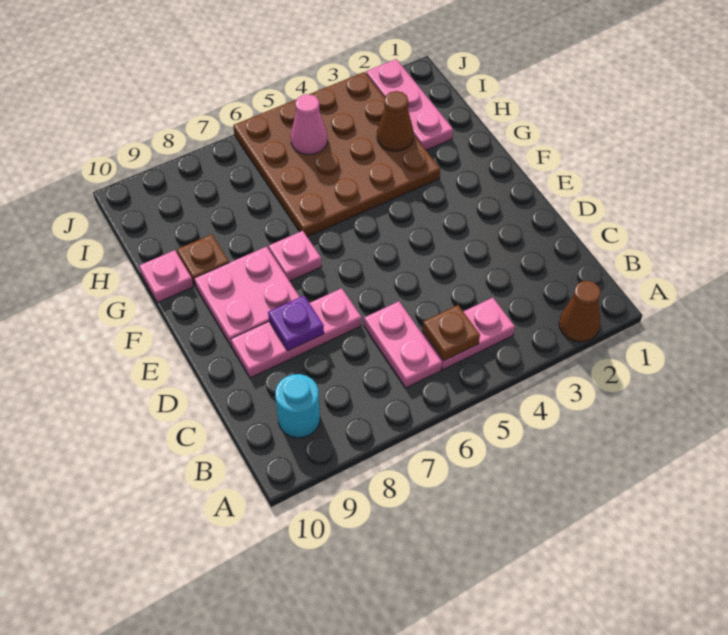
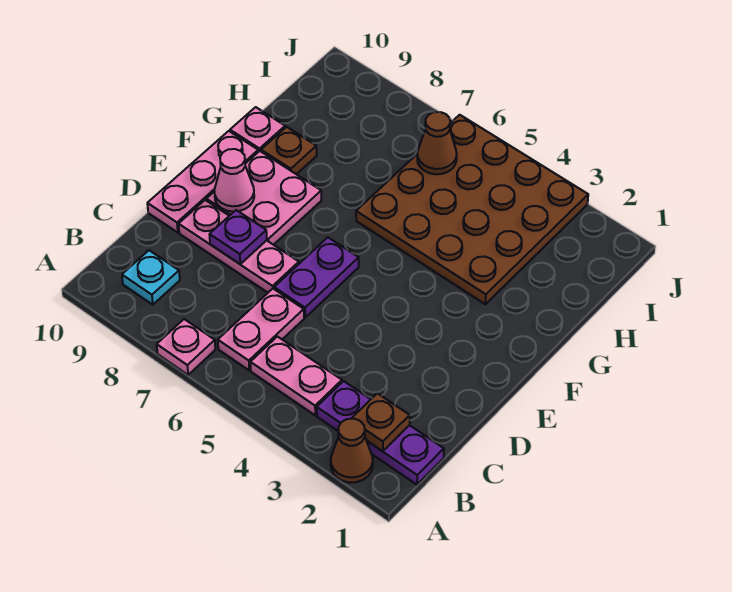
none -> purple plate B1:B3 level 1
brown plate B5 level 2 -> brown plate B2 level 2
cyan round brick B9 level 1 -> cyan plate B9 level 1
none -> purple plate D6:E6 level 1
pink plate F7 level 1 -> pink plate A7 level 1
pink plate H2:J2 level 1 -> pink plate D10:F10 level 1
brown cone H3 level 2 -> brown cone I6 level 2
pink cone I5 level 2 -> pink cone E9 level 2

